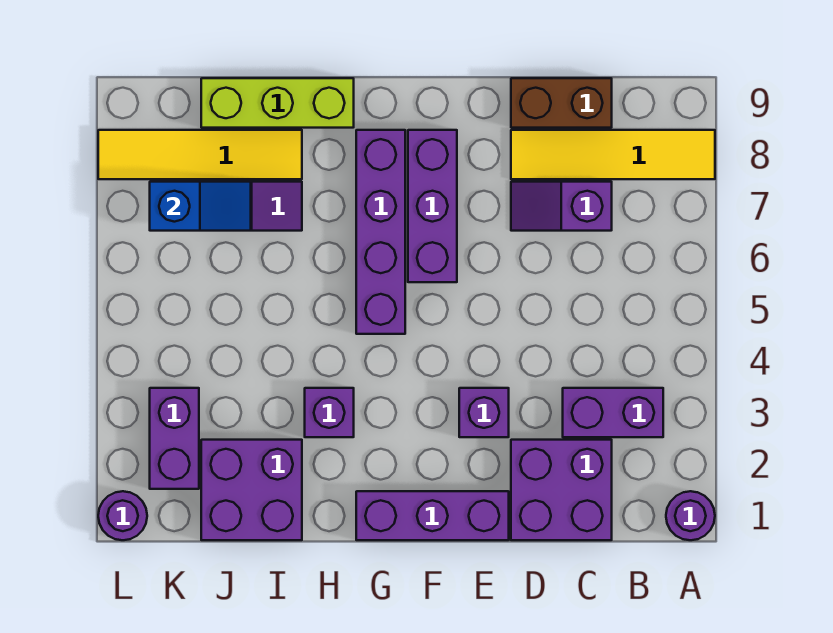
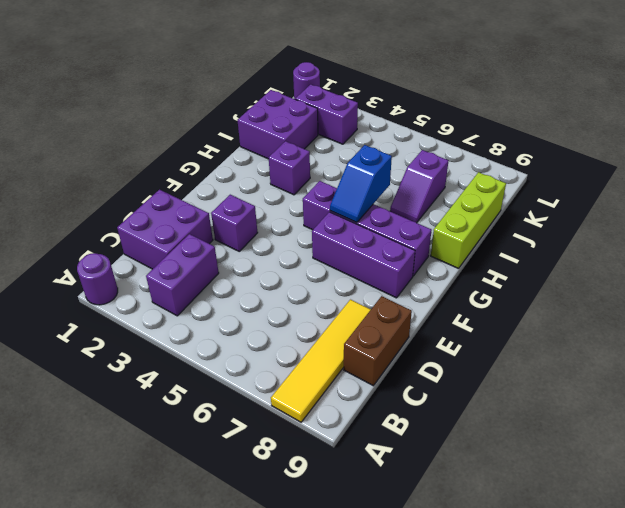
purple slope C7:D7 level 1 top C -> none
purple brick E1:G1 level 1 -> none
yellow tile I8:L8 level 1 -> none
blue slope J7:K7 level 2 top K -> blue slope G6:H6 level 2 top H

